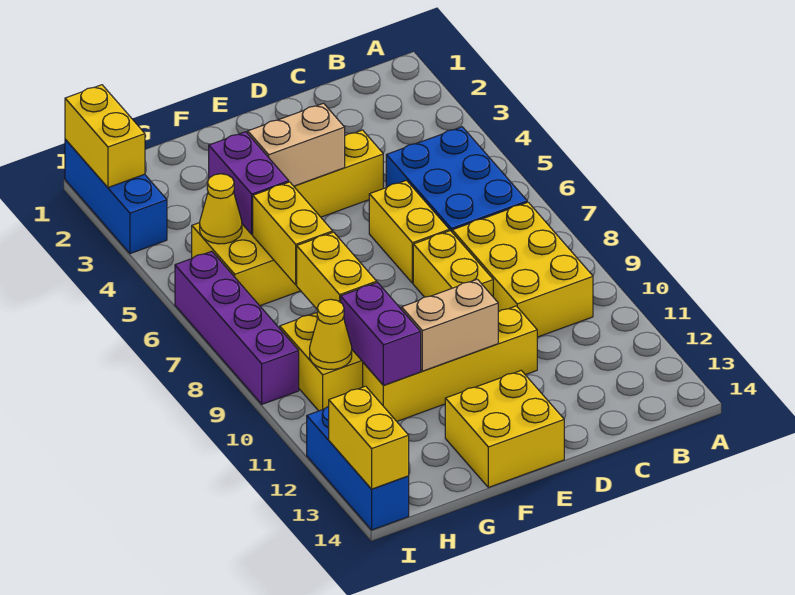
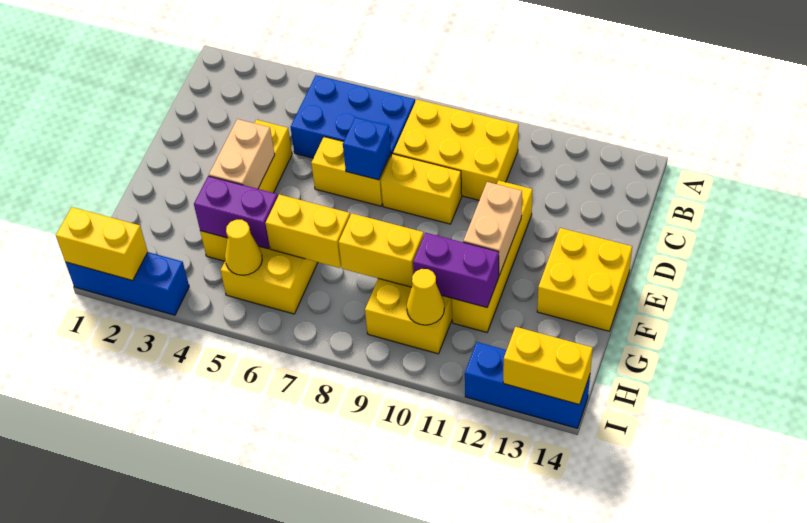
none -> blue brick D7 level 2
purple brick I6:I9 level 1 -> none

